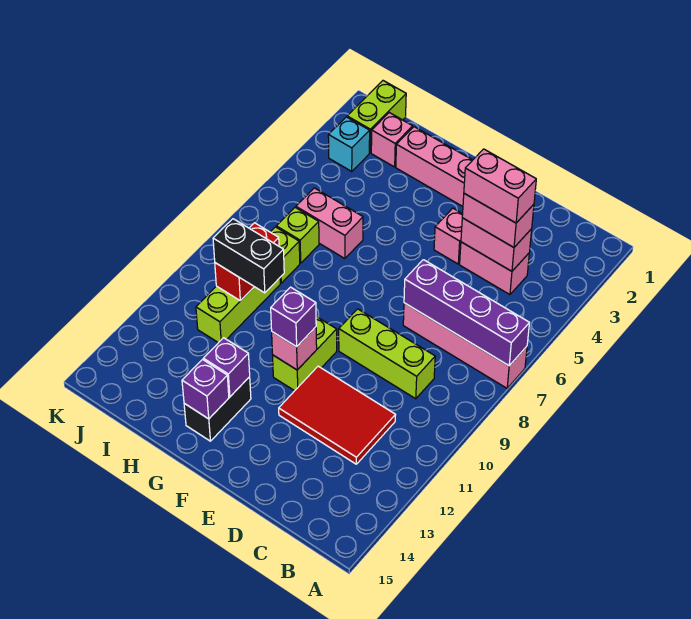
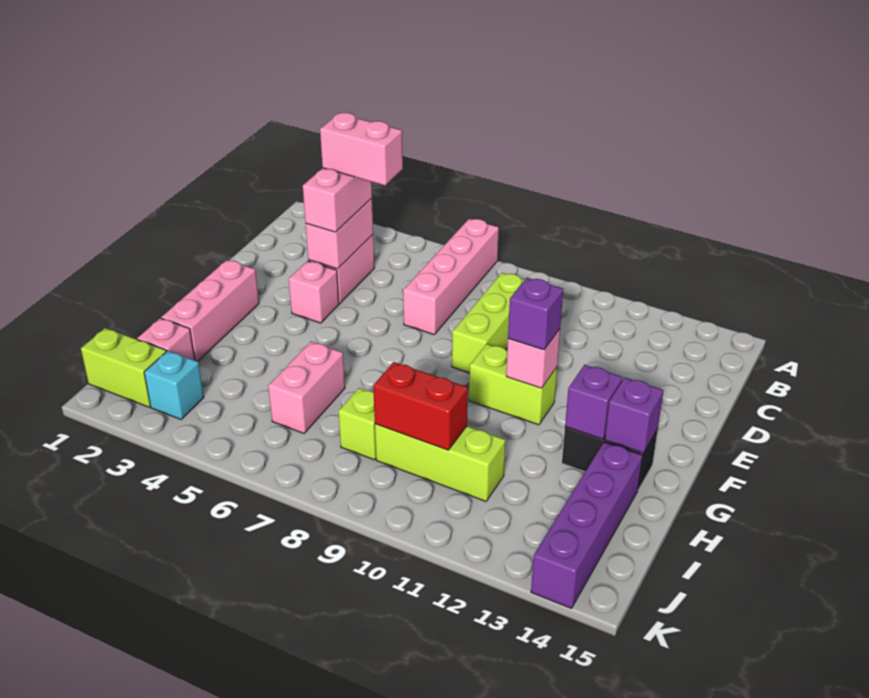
purple brick A7:D7 level 2 -> purple brick H14:K14 level 1
pink brick C4:D4 level 4 -> pink brick C4:C5 level 4
red tile C11:E12 level 1 -> none
black brick H10:I10 level 3 -> none
lime brick I7 level 1 -> none

